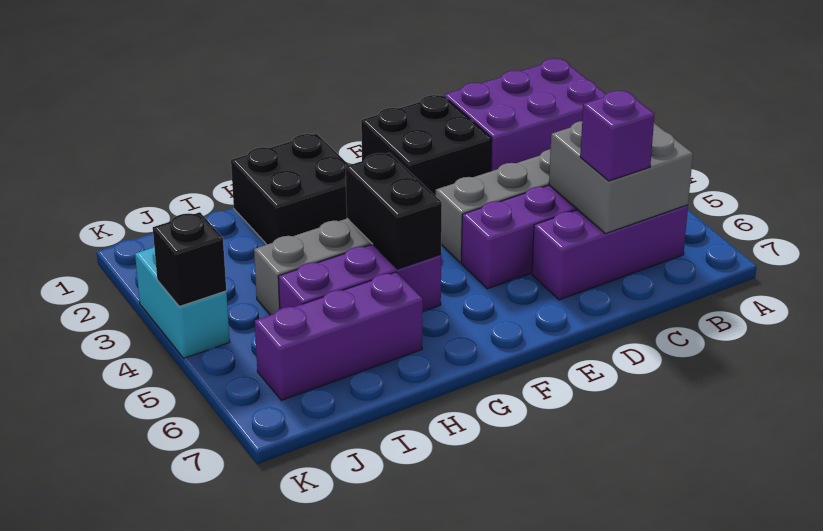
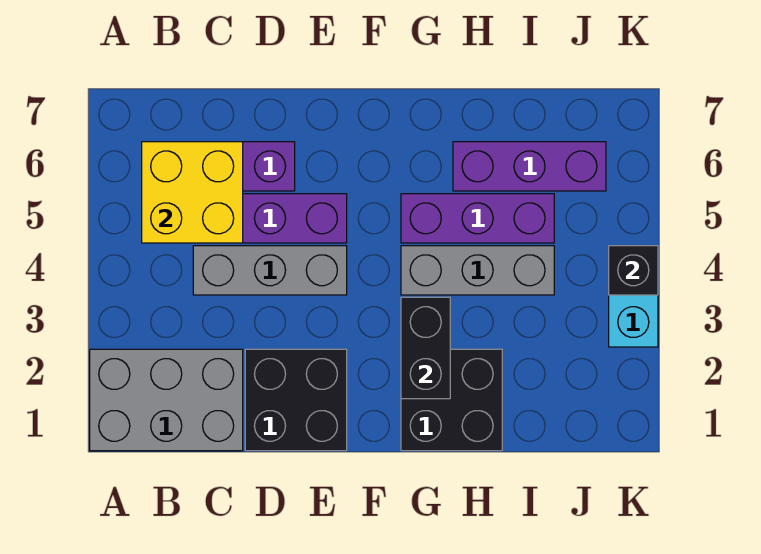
purple brick A1:C2 level 1 -> grey brick A1:C2 level 1
grey brick B5:C6 level 2 -> yellow brick B5:C6 level 2
purple brick C6 level 3 -> none
black brick G4:G5 level 2 -> black brick G2:G3 level 2

